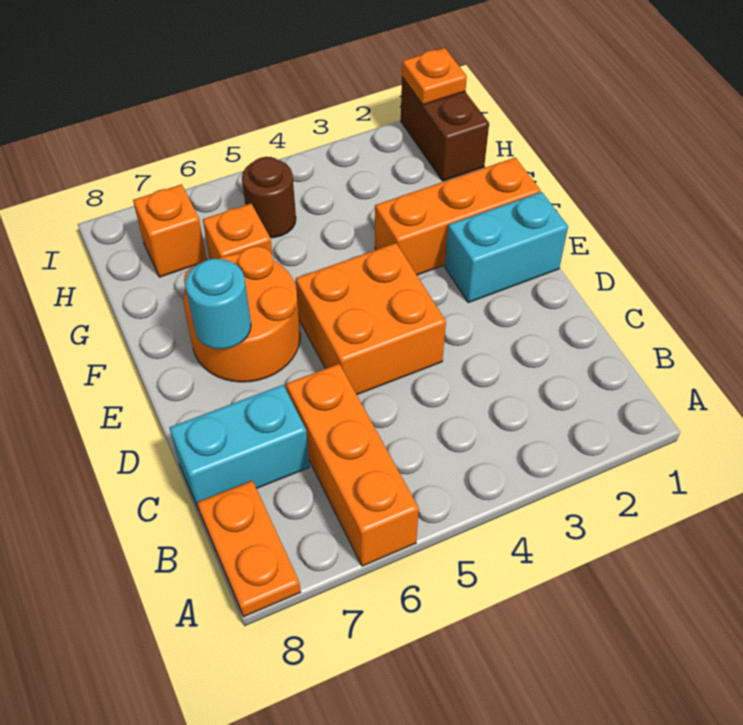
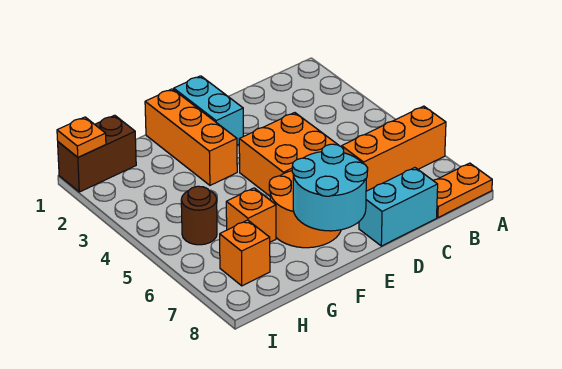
cyan brick C7:C8 level 1 -> cyan brick C8:D8 level 1
cyan round brick E7 level 2 -> cyan round brick E7:F8 level 2

